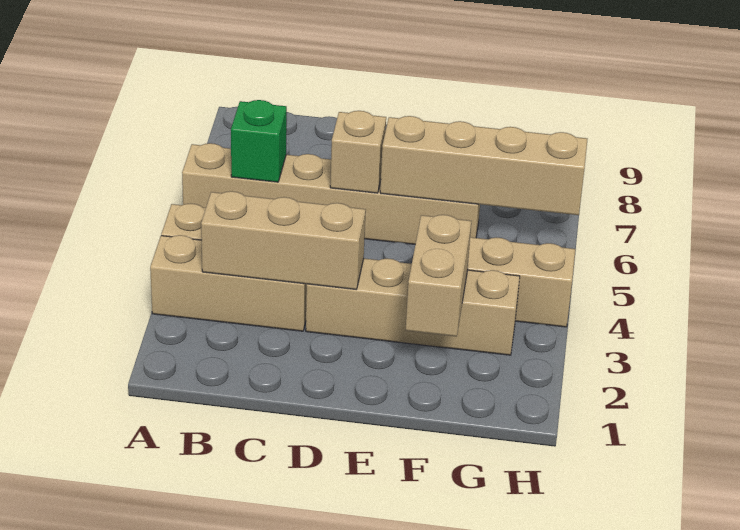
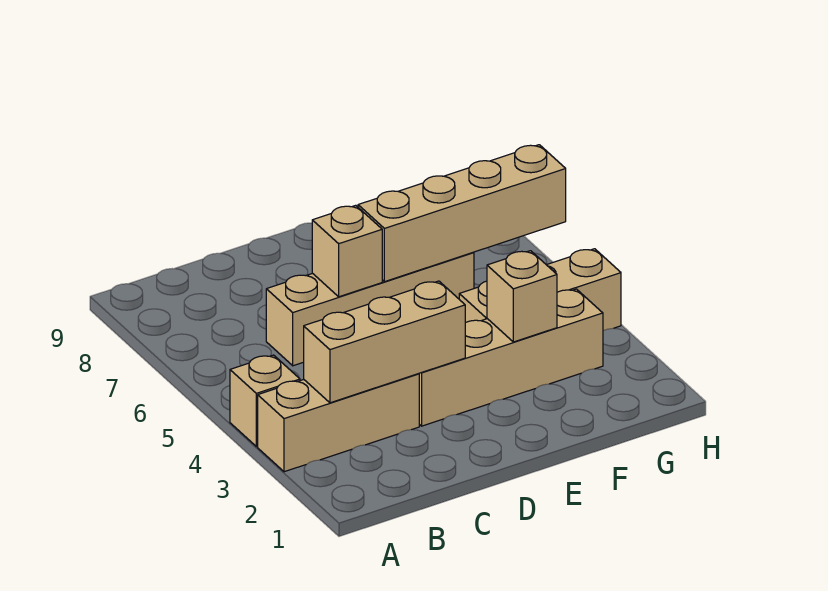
tan brick A6:F6 level 1 -> tan brick C6:F6 level 1
green brick B6 level 2 -> none
tan brick F2:F3 level 2 -> tan brick F3 level 2

